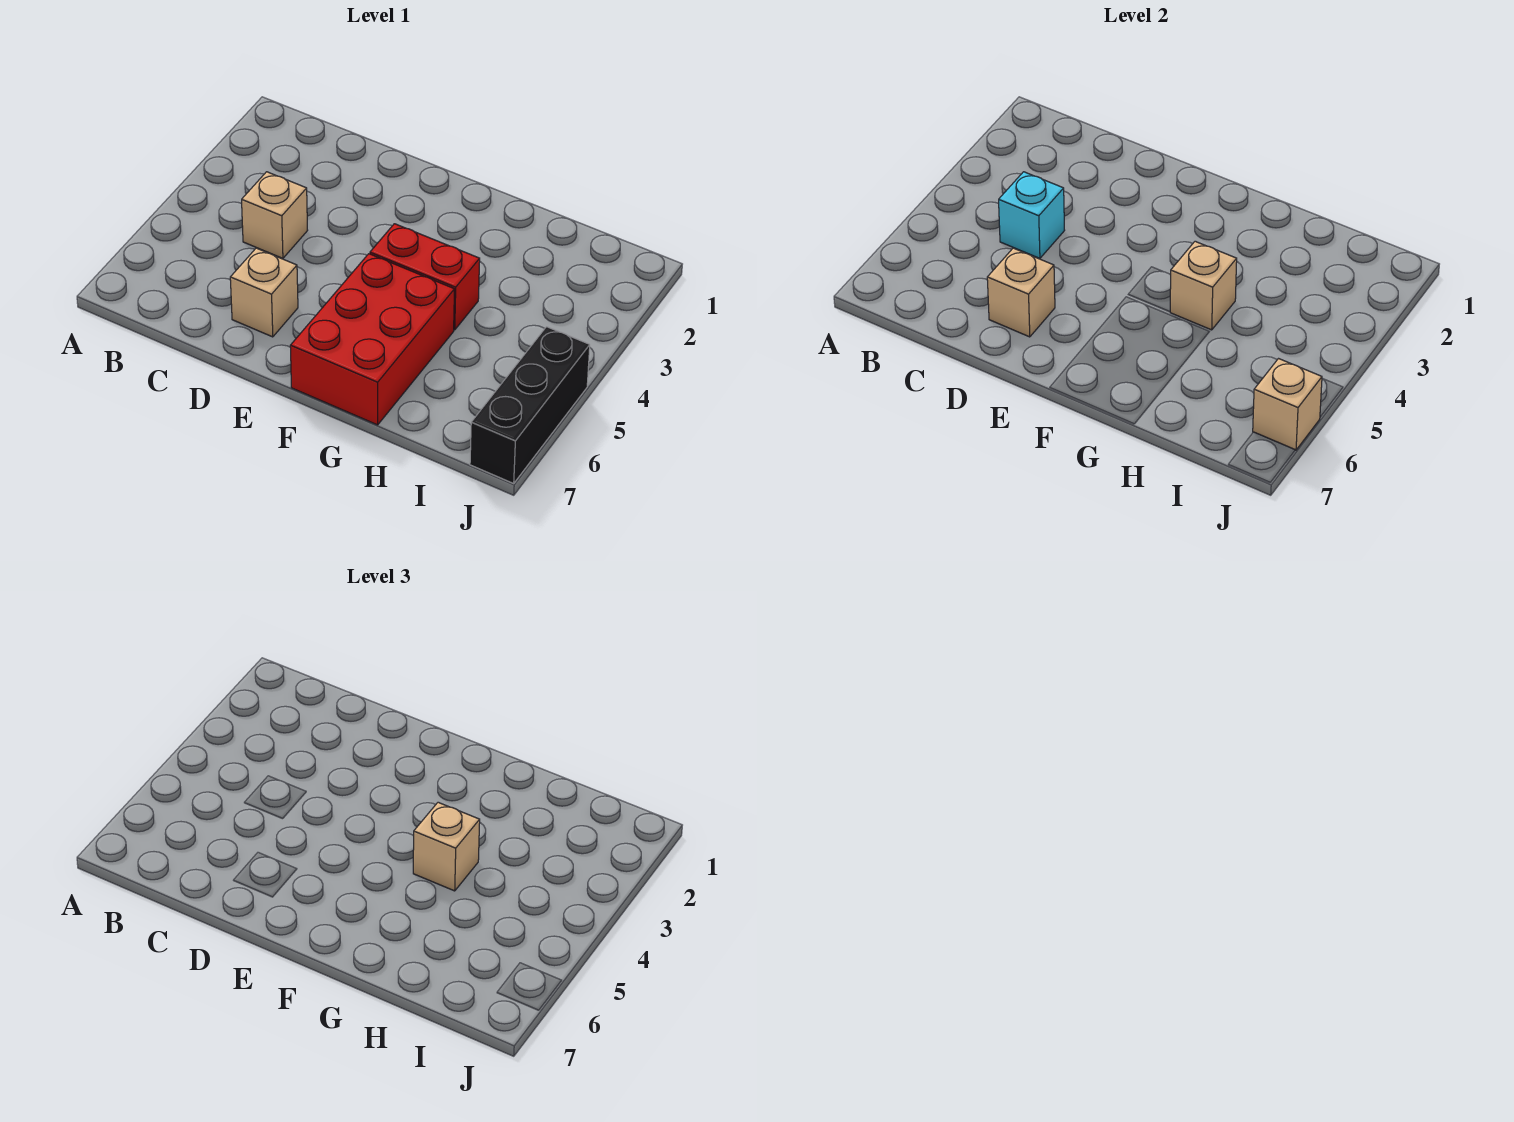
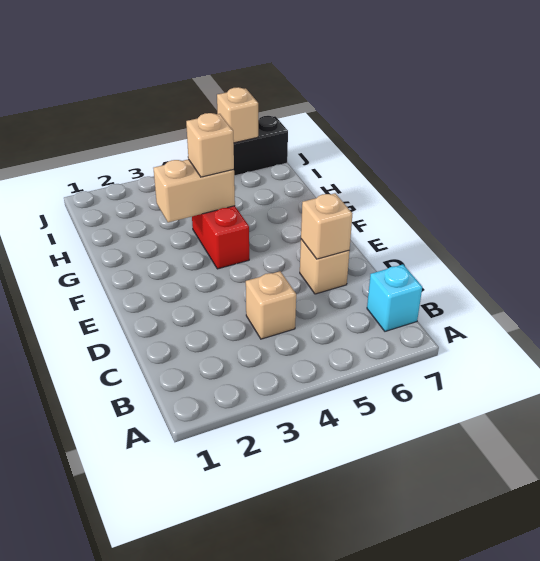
cyan brick C4 level 2 -> cyan brick B7 level 1
red brick F5:G7 level 1 -> none
tan brick G4 level 2 -> tan brick G3:G4 level 2

